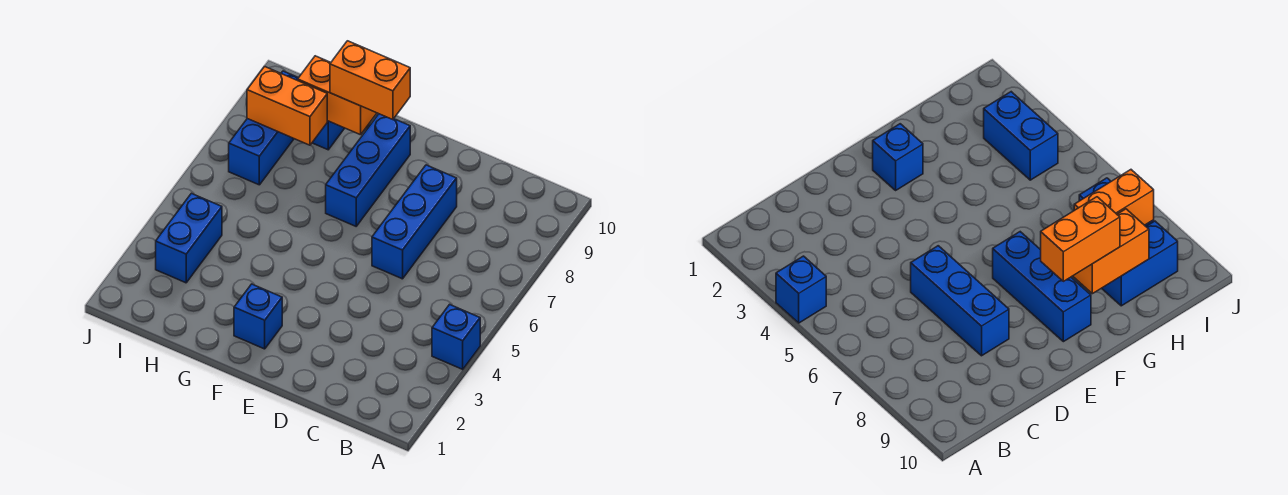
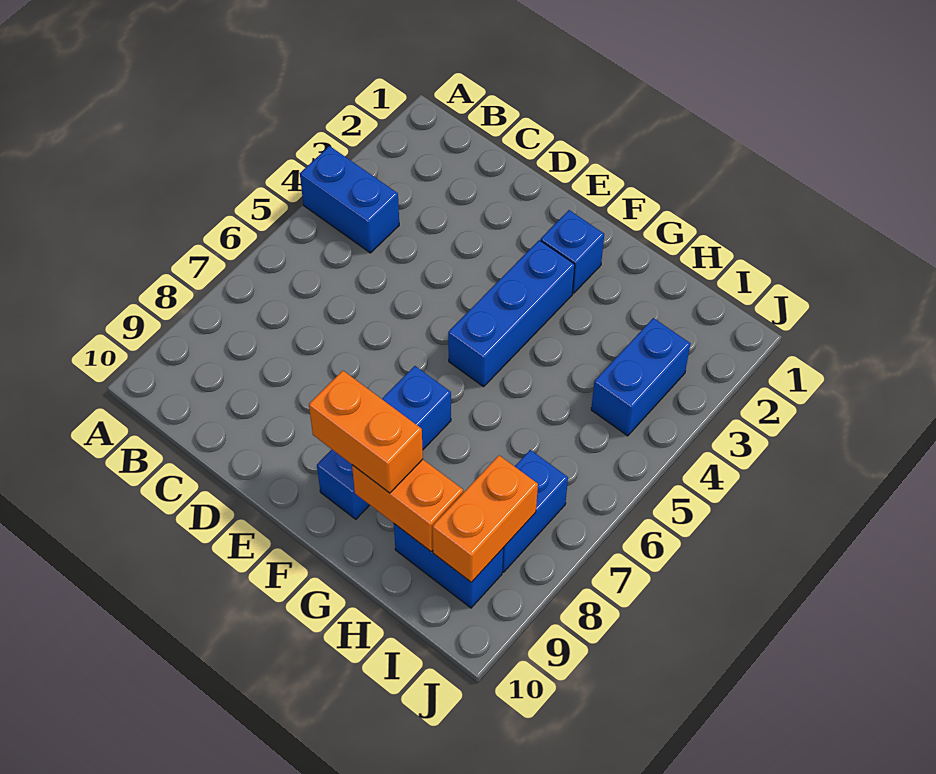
blue brick A4 level 1 -> blue brick A4:B4 level 1
blue brick D6:D8 level 1 -> blue brick F3:F5 level 1
orange brick H8:I8 level 2 -> orange brick I8:I9 level 2

